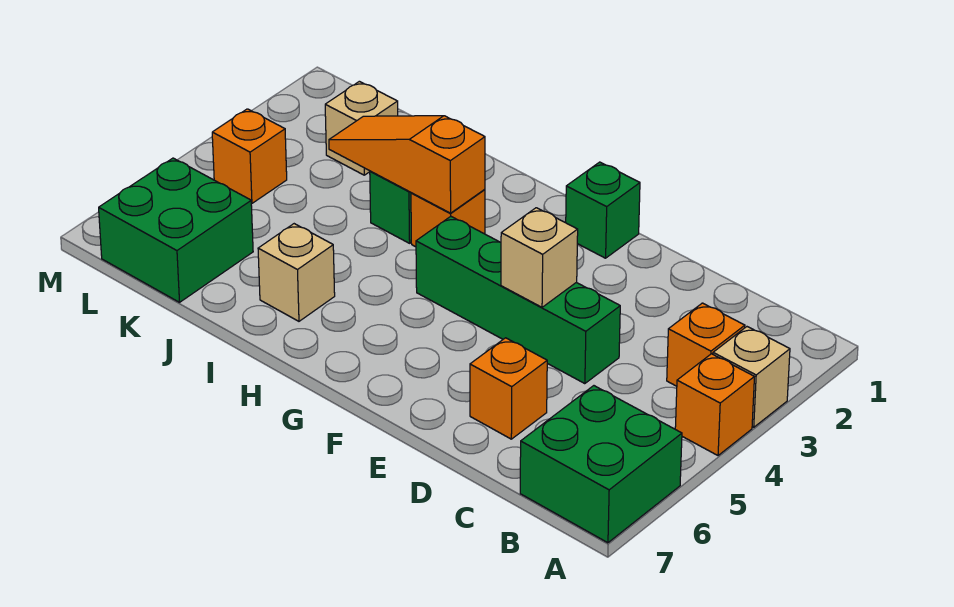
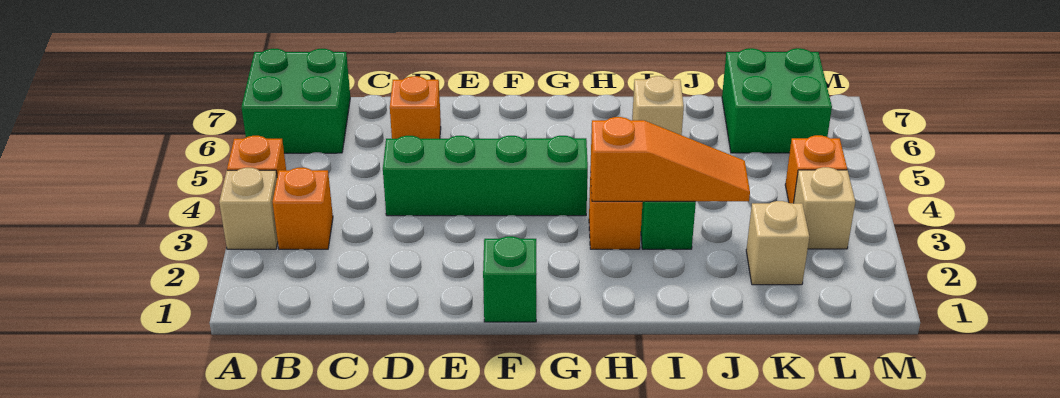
tan brick E4 level 2 -> tan brick L3 level 1

